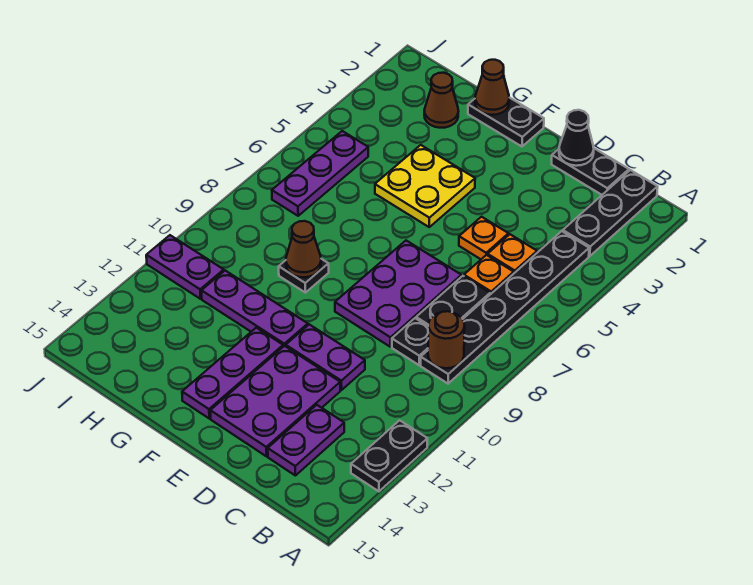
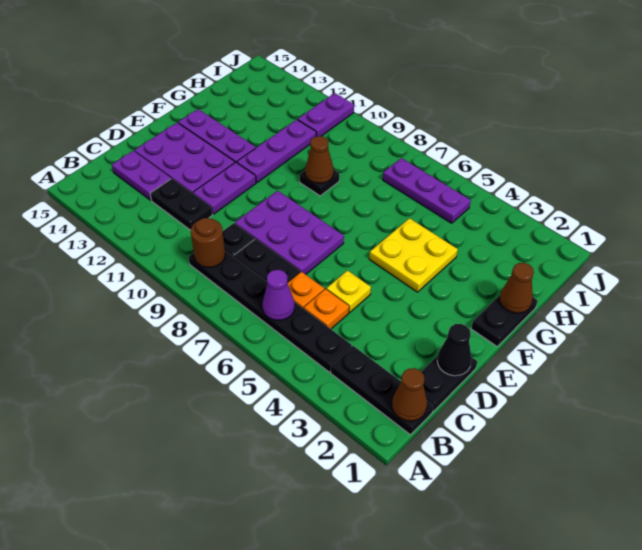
black plate A12:A13 level 1 -> black plate C11:C12 level 1
none -> purple cone B6 level 2
orange plate D5 level 1 -> yellow plate D5 level 1
brown cone H2 level 1 -> brown cone B1 level 2

